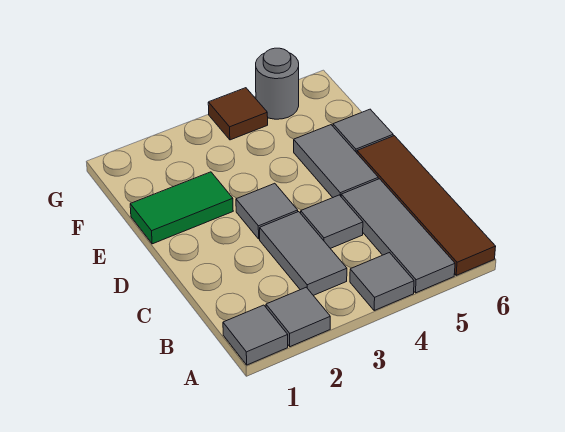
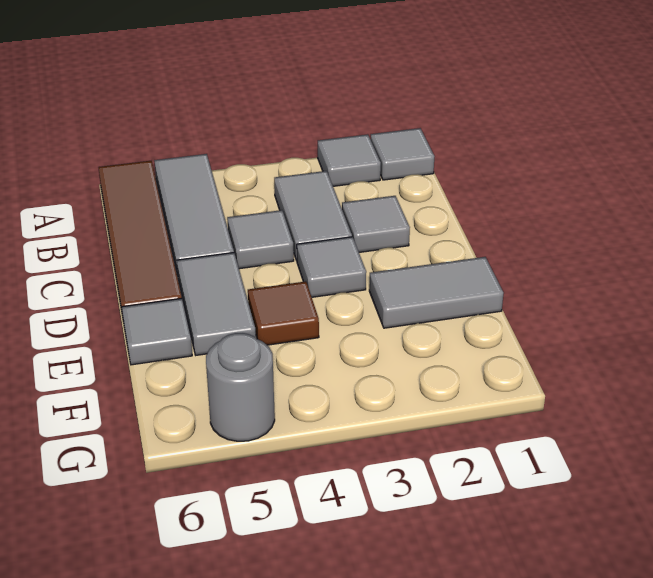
grey tile A4 level 1 -> grey tile C2 level 1
green tile E1:E2 level 1 -> grey tile E1:E2 level 1
brown tile G4 level 1 -> brown tile E4 level 1

